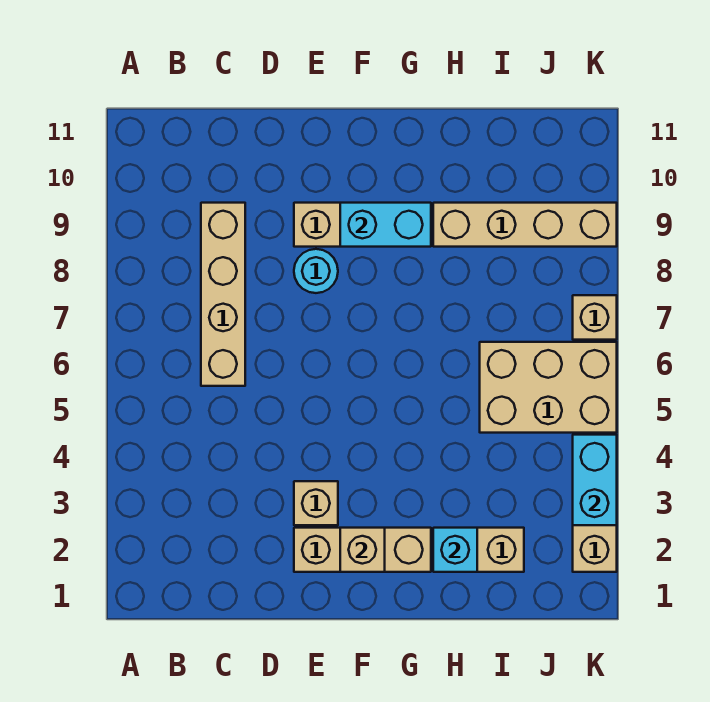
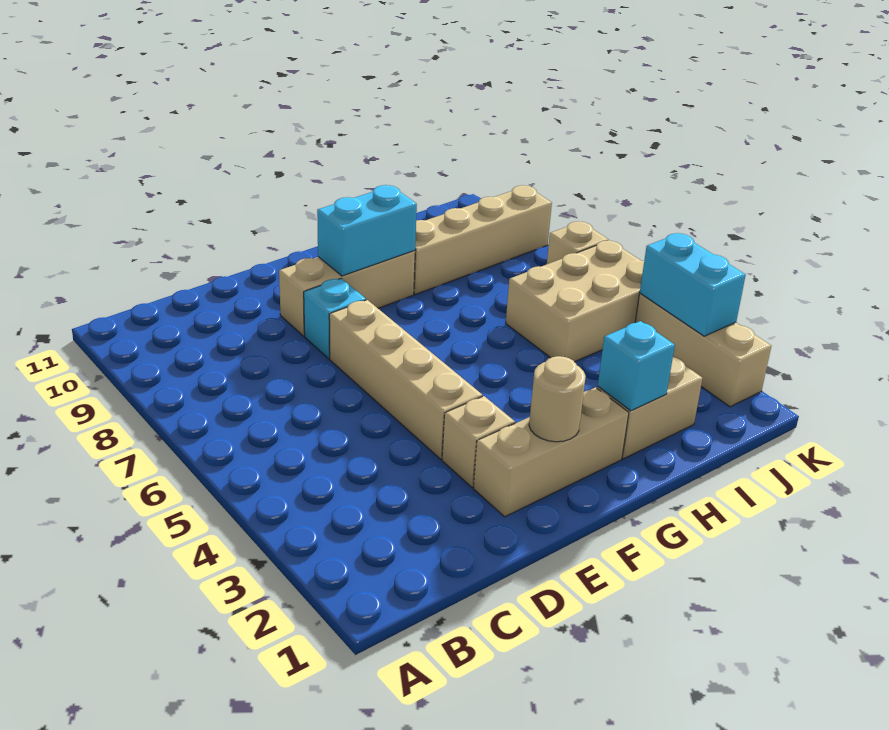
tan brick C6:C9 level 1 -> tan brick E4:E7 level 1
cyan round brick E8 level 1 -> cyan brick E8 level 1
tan brick F2 level 2 -> tan round brick F2 level 2

